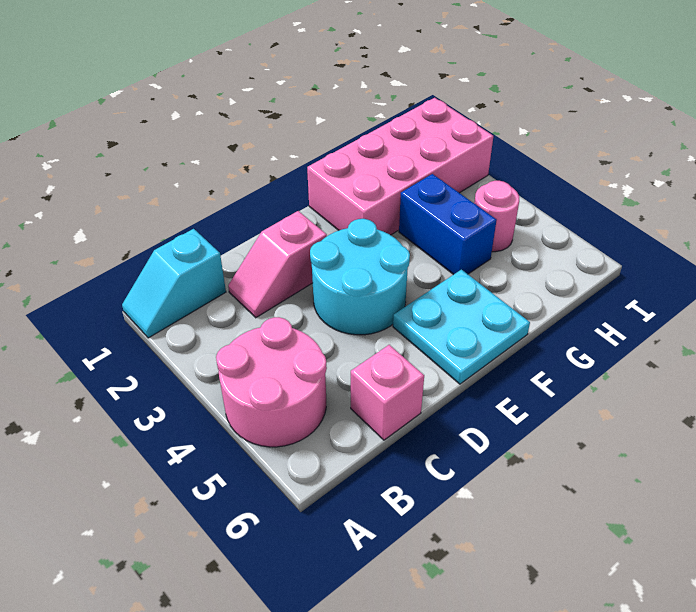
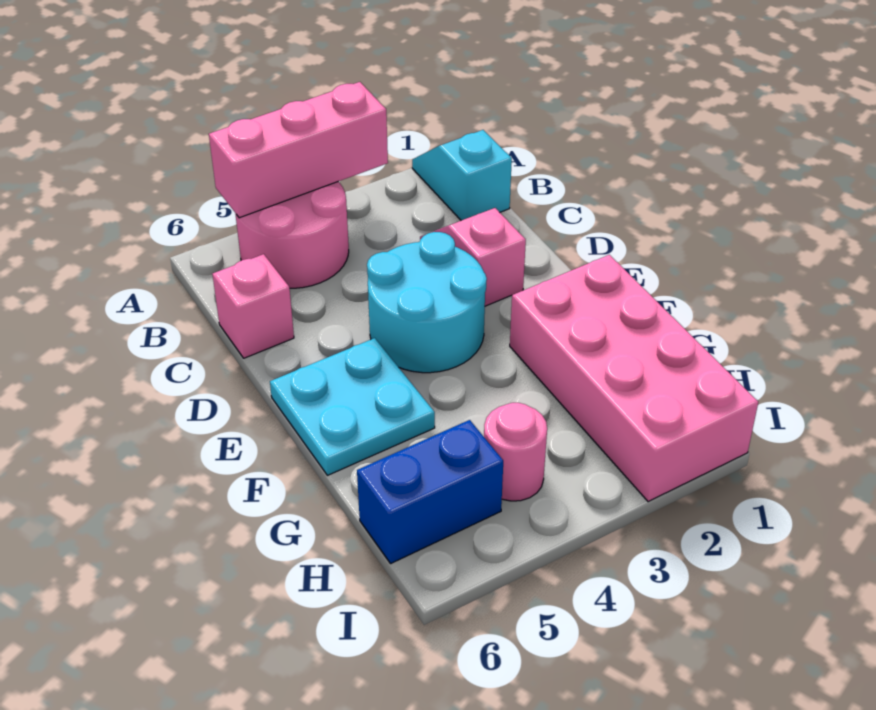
none -> pink brick A3:A5 level 2
blue brick G3:G4 level 1 -> blue brick H5:H6 level 1

